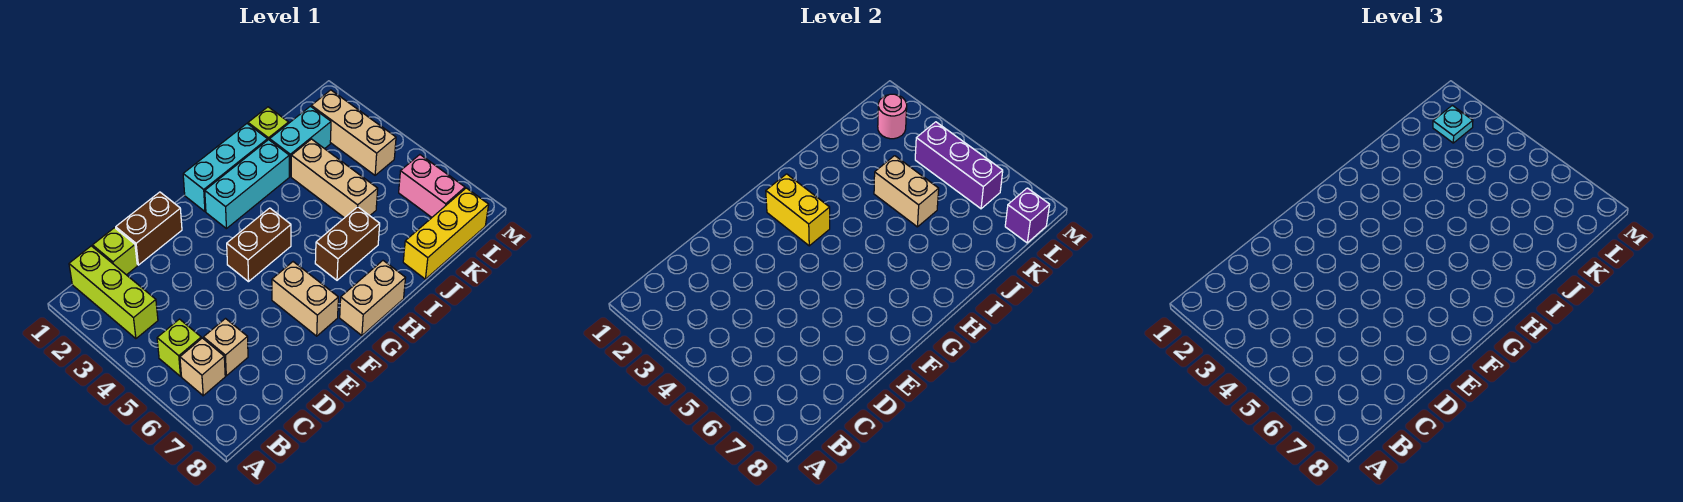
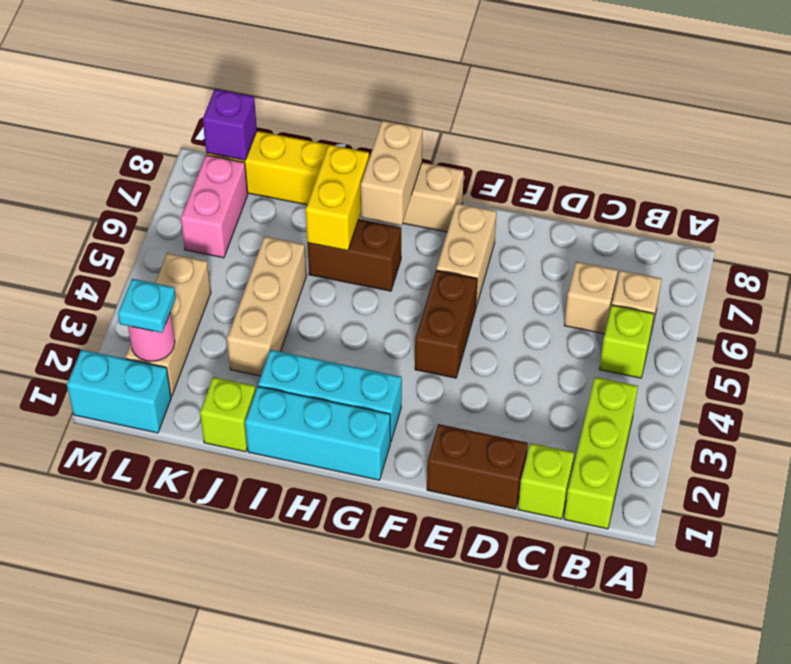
brown brick F4:G4 level 1 -> brown brick F4:F5 level 1
yellow brick G2:G3 level 2 -> yellow brick I6:I7 level 2
cyan brick J2:K2 level 1 -> cyan brick L1:M1 level 1
tan brick J4:J5 level 2 -> tan brick H7:H8 level 2
purple brick L4:L6 level 2 -> none

